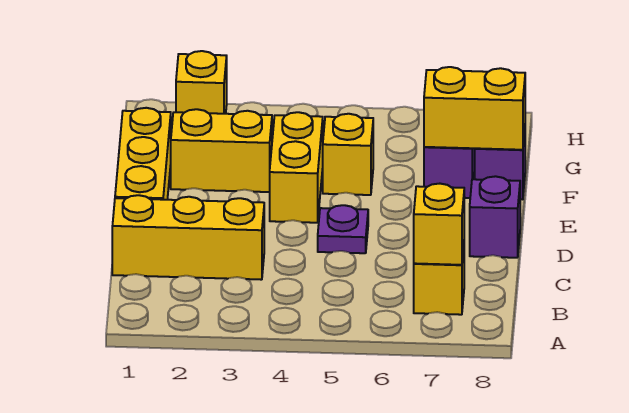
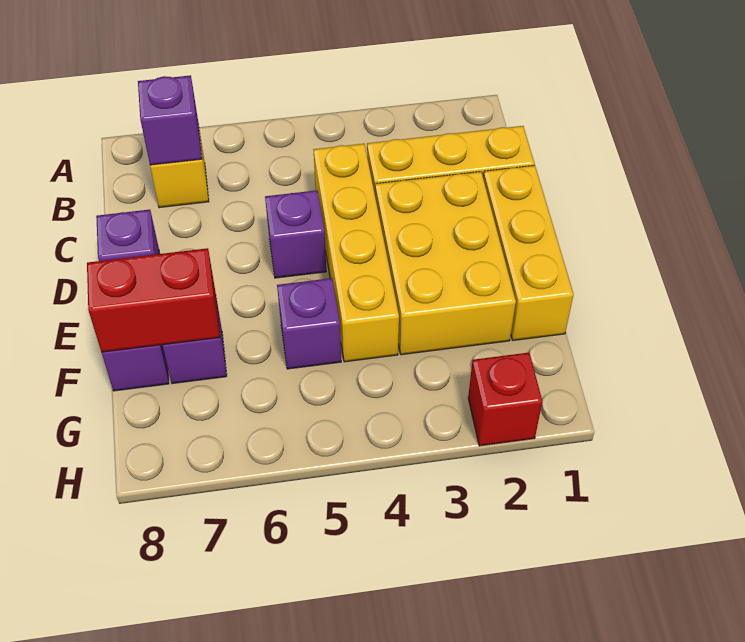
yellow brick B7 level 2 -> purple brick B7 level 2
purple plate D5 level 1 -> purple brick D5 level 1
yellow brick E4:F4 level 1 -> yellow brick C4:F4 level 1
yellow brick F2:F3 level 1 -> yellow brick D2:F3 level 1
yellow brick F5 level 1 -> purple brick F5 level 1
yellow brick F7:F8 level 2 -> red brick F7:F8 level 2
yellow brick H2 level 1 -> red brick H2 level 1

